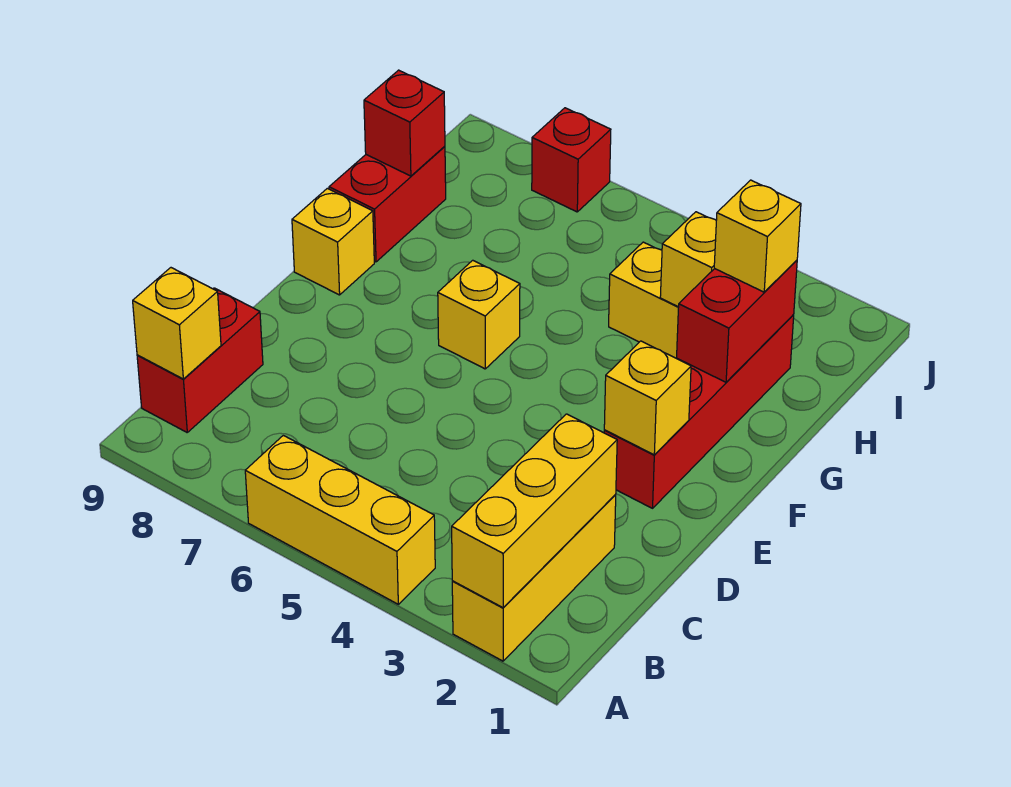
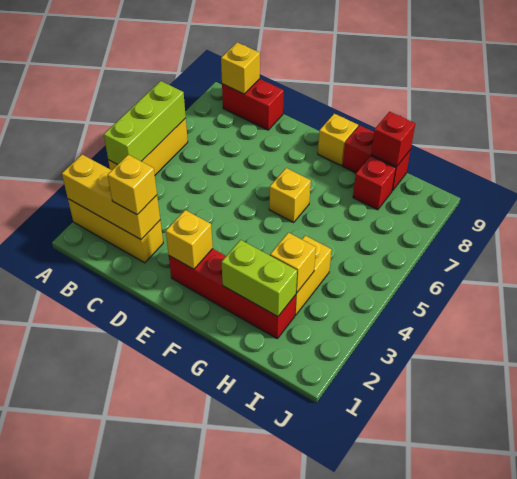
none -> lime brick A4:A6 level 2
red brick G2:H2 level 2 -> lime brick G2:H2 level 2
yellow brick H2 level 3 -> yellow brick C2 level 3
red brick J7 level 1 -> red brick H8 level 1

